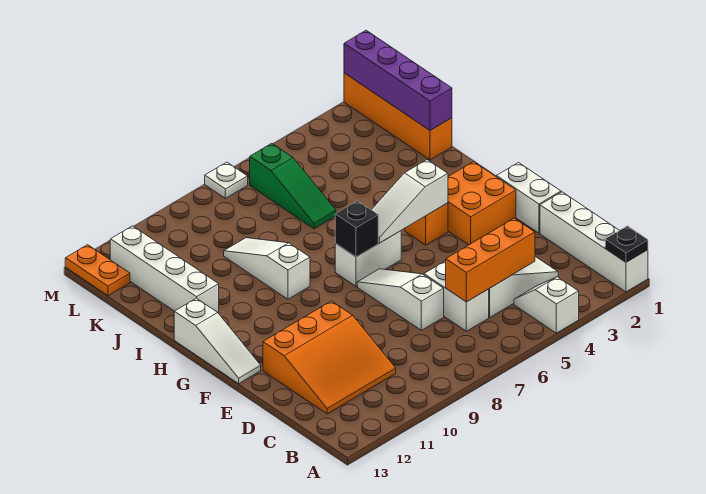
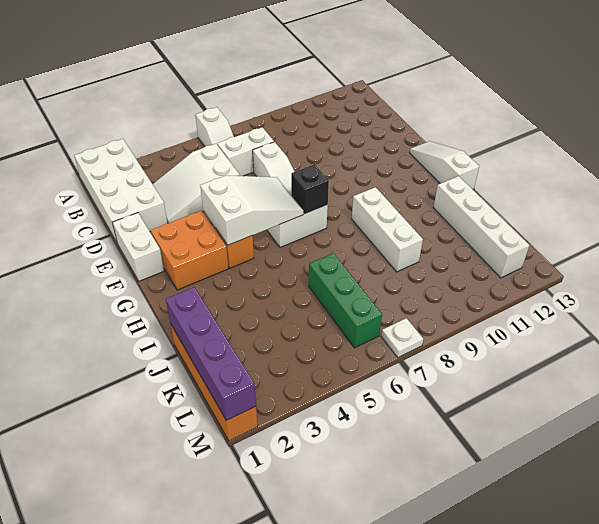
white brick A1:D1 level 1 -> white brick A1:D2 level 1
black plate A1 level 2 -> none
white slope A4:B4 level 1 top A -> white slope A6:B6 level 1 top A
orange brick C4:C6 level 2 -> none
white brick C6:D6 level 1 -> white brick C6:C7 level 1
orange slope C10:E12 level 1 top E -> none
white slope G4:G6 level 2 top 4 -> white slope F4:G6 level 2 top 4
white slope H9:J9 level 1 top H -> white brick H9:J9 level 1
green slope J6:L6 level 1 top L -> green brick J6:L6 level 1
orange plate L13:M13 level 1 -> none

